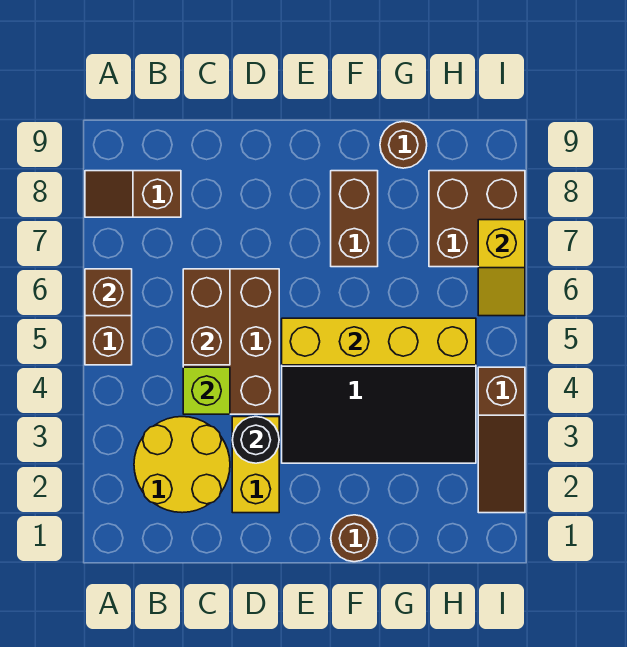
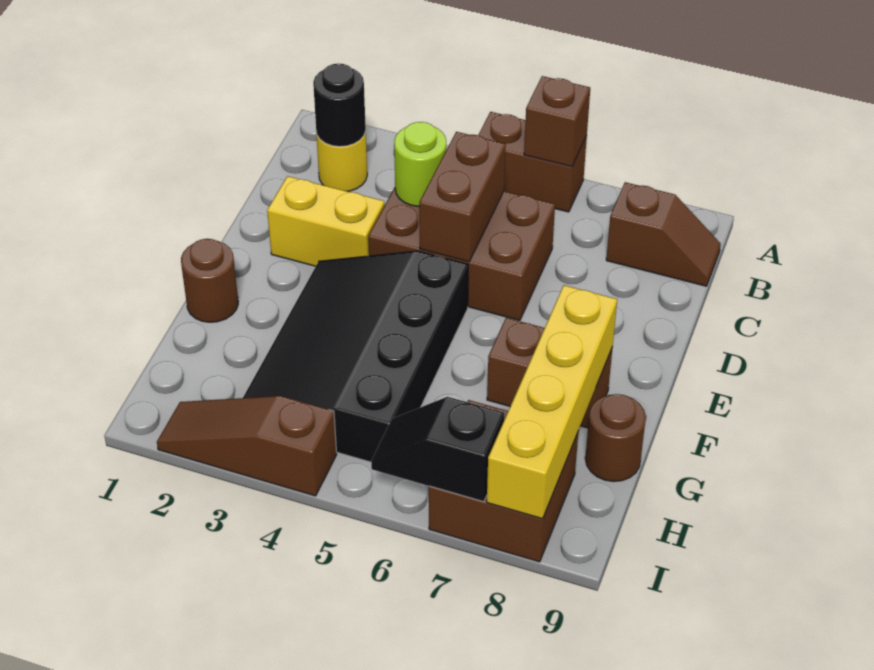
brown slope A8:B8 level 1 top B -> brown slope B8:B9 level 1 top 8
yellow round brick B2:C3 level 1 -> yellow round brick B2 level 1
lime brick C4 level 2 -> lime round brick C4 level 2
brown brick C5:C6 level 2 -> brown brick C5:D5 level 2
black round brick D3 level 2 -> black round brick B2 level 2
yellow brick E5:H5 level 2 -> yellow brick F8:I8 level 2
yellow slope I6:I7 level 2 top 7 -> black slope I6:I7 level 2 top 7

